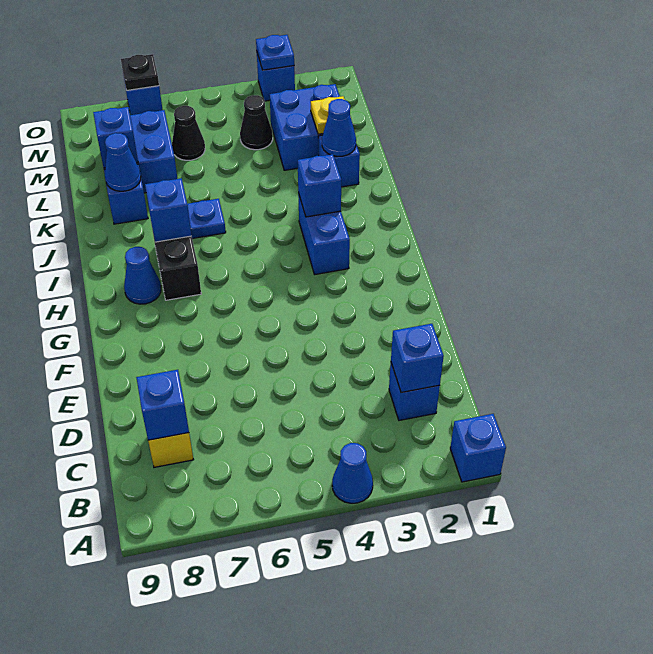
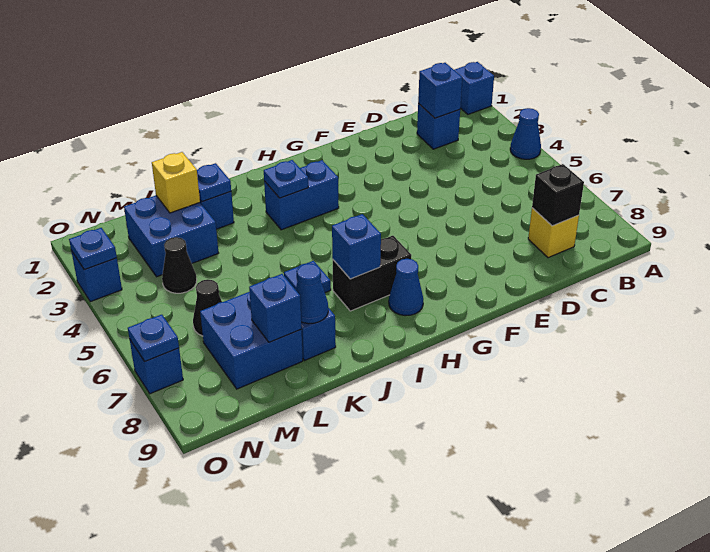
blue brick C8 level 2 -> black brick C8 level 2
blue brick I3 level 2 -> blue plate I3 level 2
blue cone K2 level 2 -> blue plate K2 level 2
yellow plate L2 level 2 -> yellow brick L2 level 2
black plate O7 level 2 -> blue plate O7 level 2

